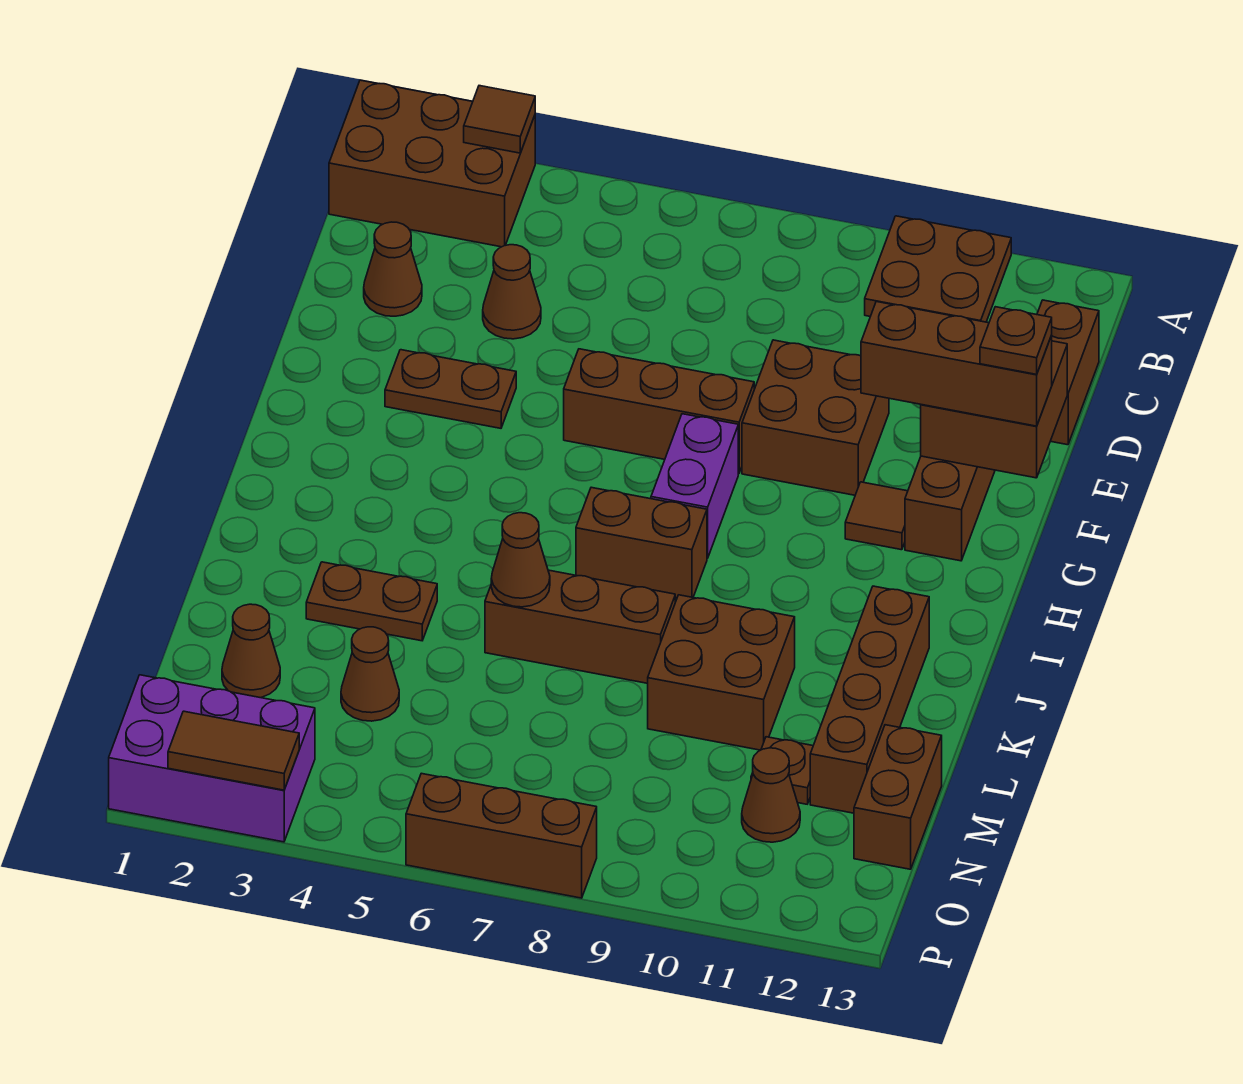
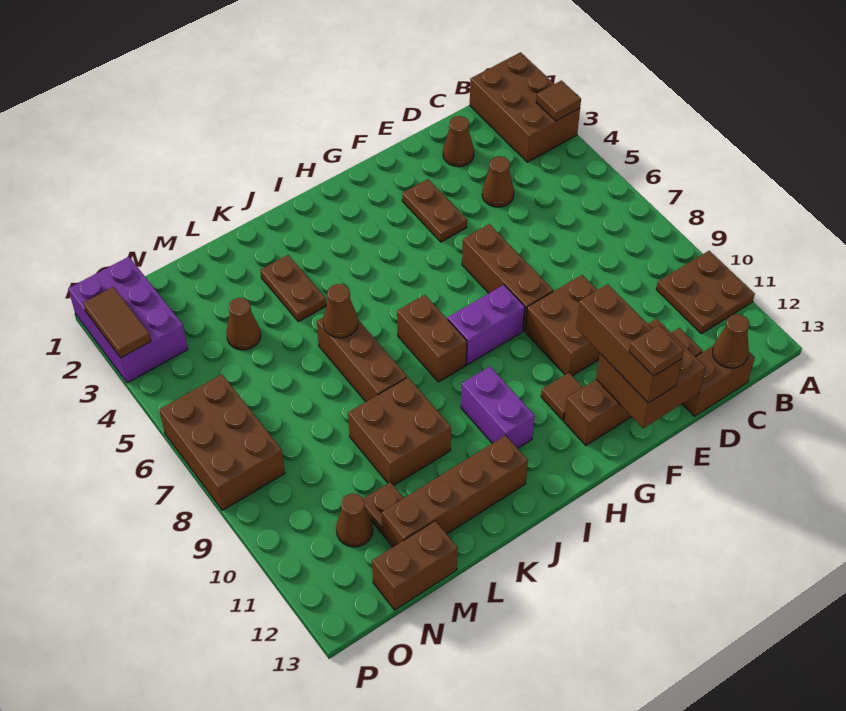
none -> purple brick I10:I11 level 1
brown cone M2 level 1 -> brown cone C13 level 2
brown brick P6:P8 level 1 -> brown brick O6:P8 level 1

